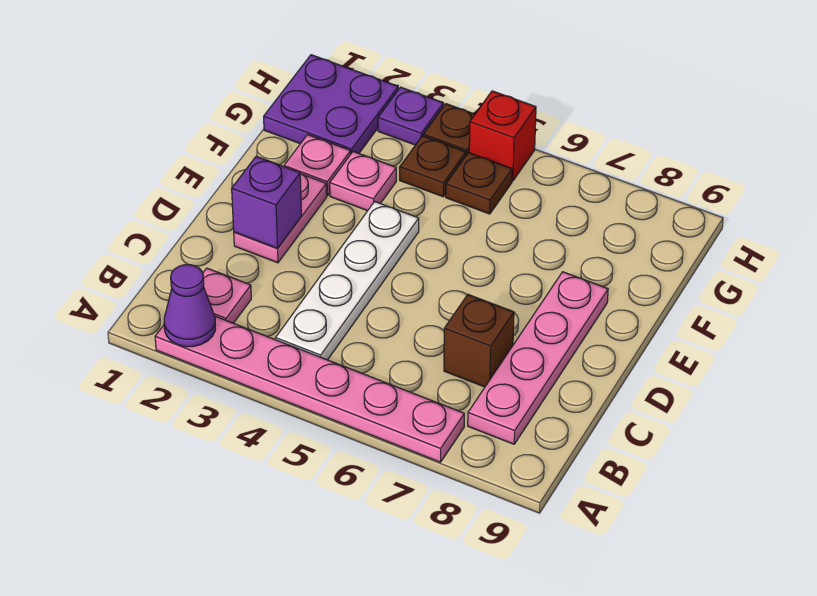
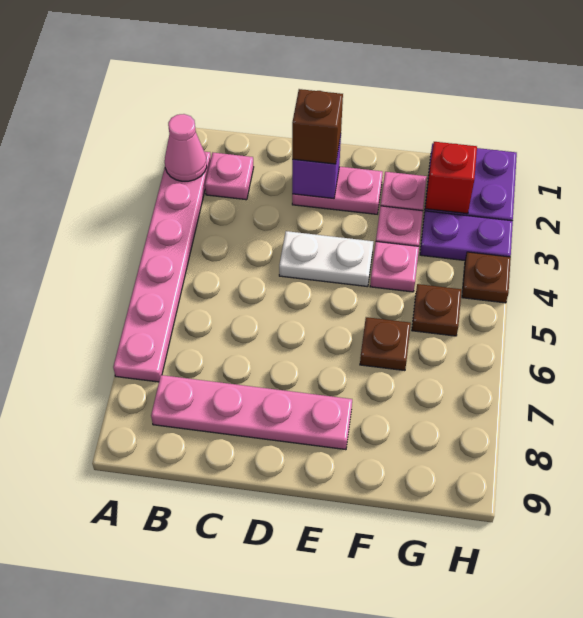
purple cone A2 level 2 -> pink cone A2 level 2
white plate B4:E4 level 1 -> white plate D4:E4 level 1
brown brick C7 level 1 -> brown brick D2 level 3
none -> pink plate F4 level 1
brown plate G4 level 1 -> brown plate F6 level 1
purple plate H3 level 1 -> purple plate G3:H3 level 1
red brick H5 level 1 -> red brick G2 level 2

